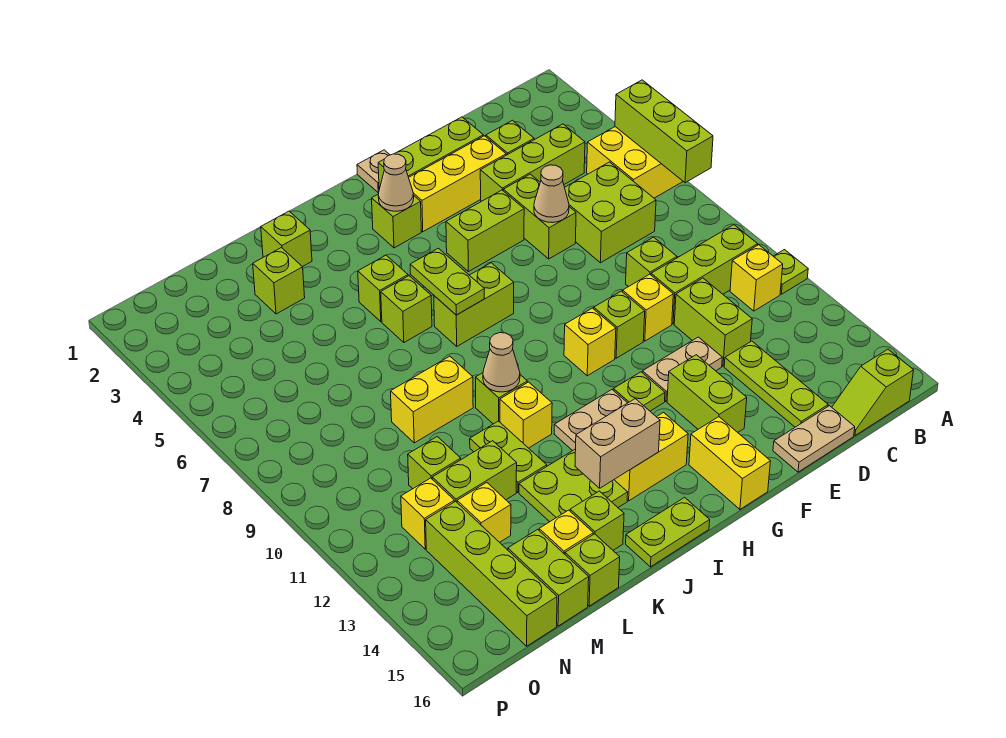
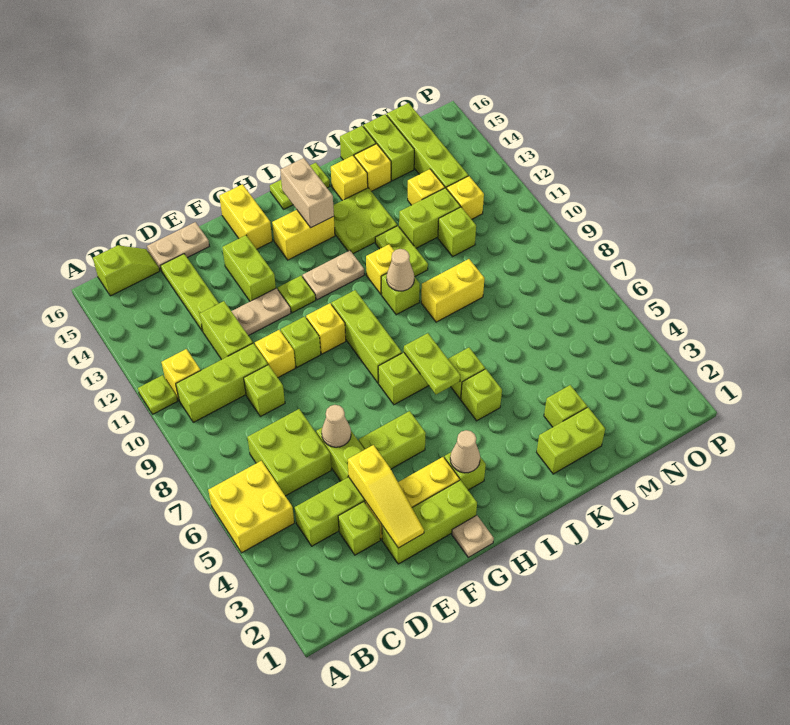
lime brick A5:A7 level 2 -> lime brick H8:H10 level 1
none -> yellow slope E2:E4 level 2 top 4
tan brick I14:J14 level 2 -> tan brick I14:I15 level 2
lime brick K2 level 1 -> lime brick K2:L2 level 1
lime brick K15 level 1 -> yellow brick K15 level 1

